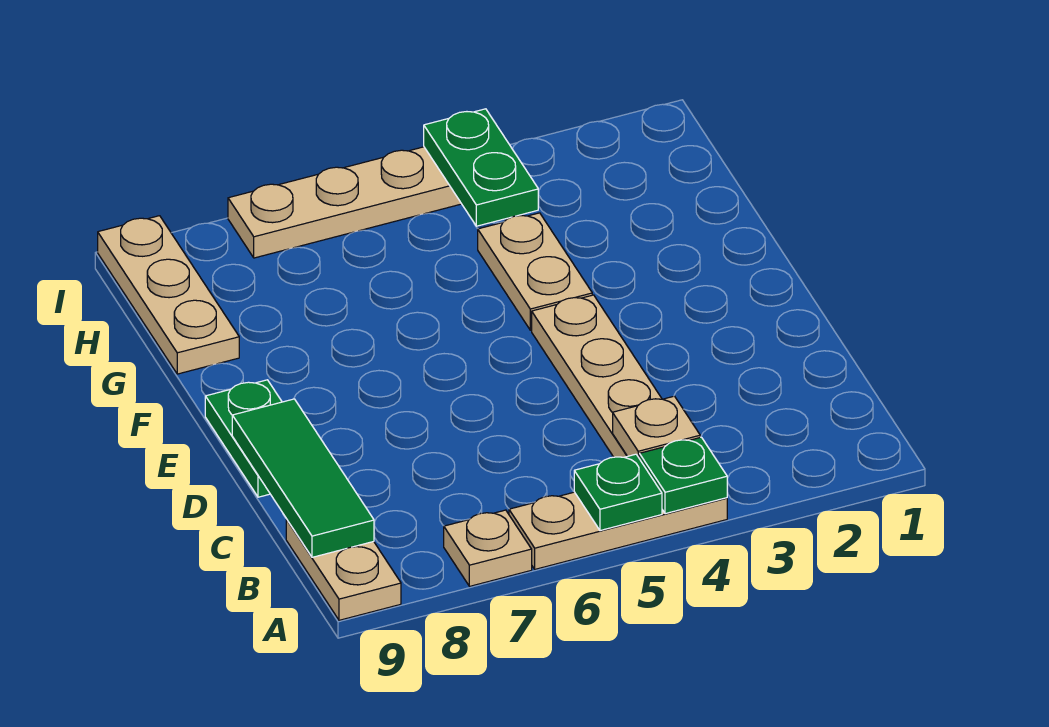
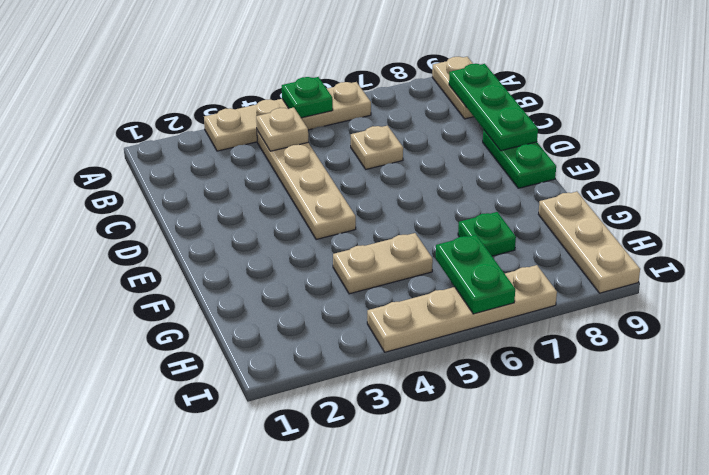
tan plate A4:A6 level 1 -> tan plate A3:A6 level 1
green plate A4 level 2 -> green plate G7 level 1
tan plate A7 level 1 -> tan plate C6 level 1
green tile B9:D9 level 2 -> green plate B9:D9 level 2
tan plate F4:G4 level 1 -> tan plate G4:G5 level 1
green plate H4:I4 level 2 -> green plate H6:I6 level 2

